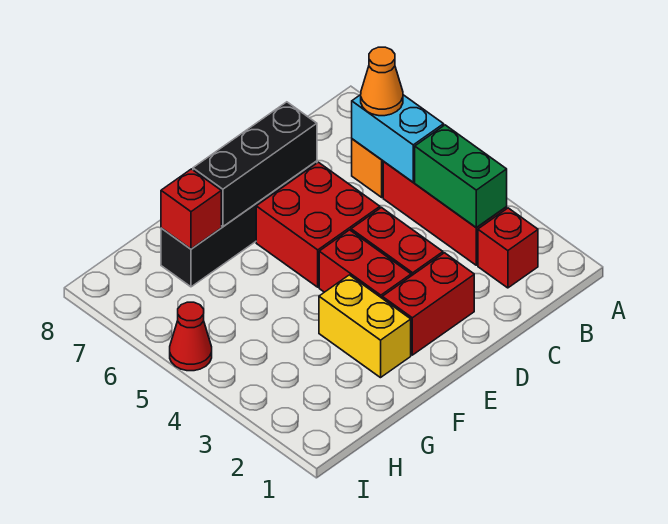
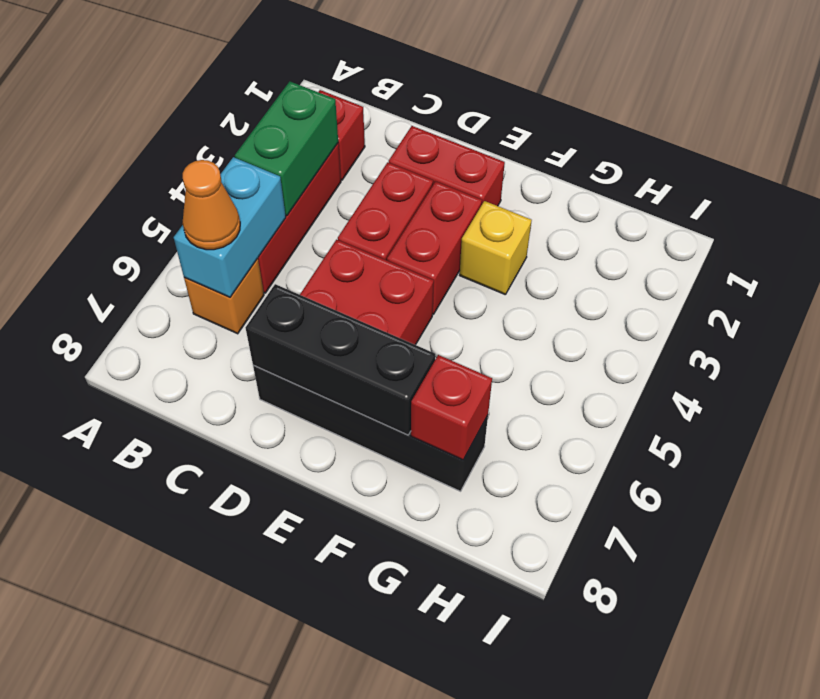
yellow brick F2:F3 level 1 -> yellow brick F3 level 1
red cone I5 level 1 -> none

